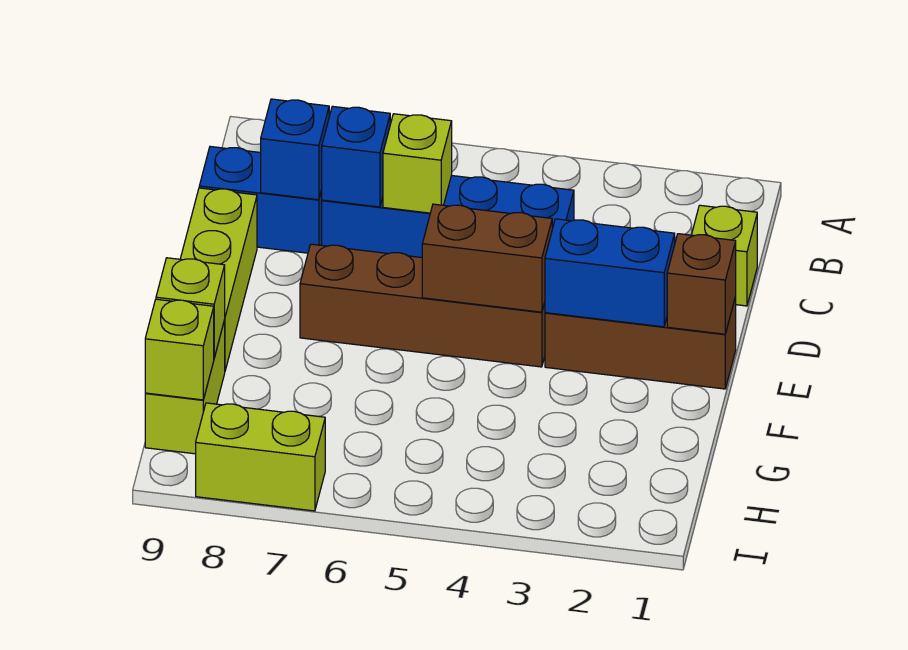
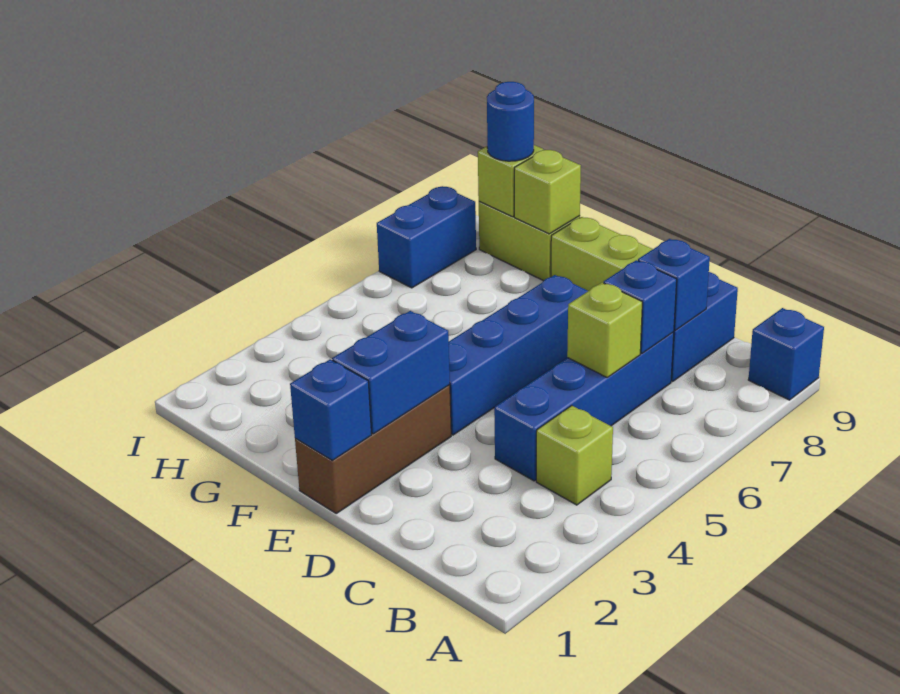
none -> blue brick A9 level 1
lime brick C1 level 1 -> lime brick B4 level 1
brown brick E1 level 2 -> blue brick E1 level 2
brown brick E4:E7 level 1 -> blue brick E4:E7 level 1
brown brick E4:E5 level 2 -> none
none -> blue round brick H9 level 3
lime brick I7:I8 level 1 -> blue brick I7:I8 level 1

